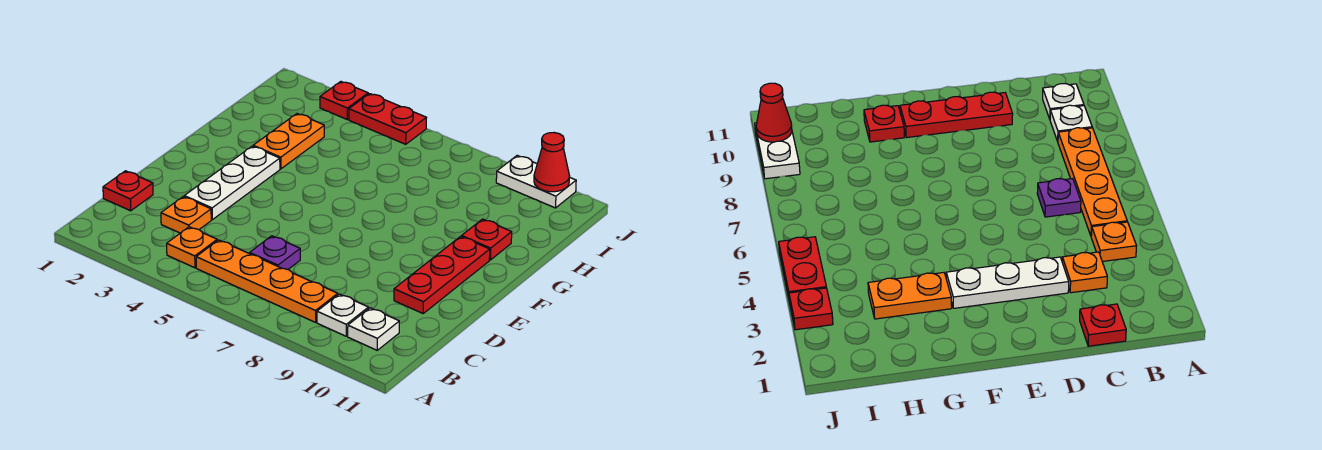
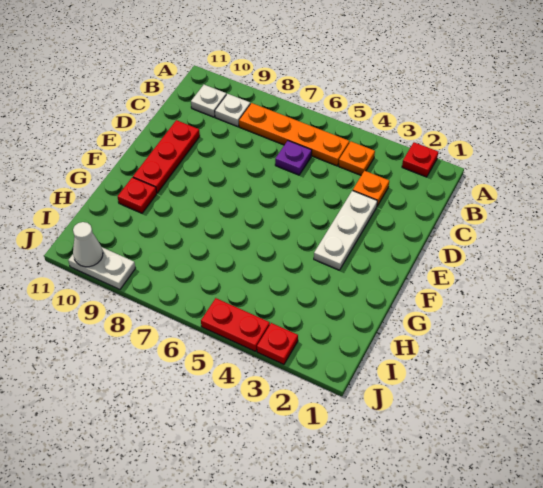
red plate C1 level 1 -> red plate A2 level 1
orange plate G3:H3 level 1 -> none
red cone J10 level 2 -> white cone J10 level 2

